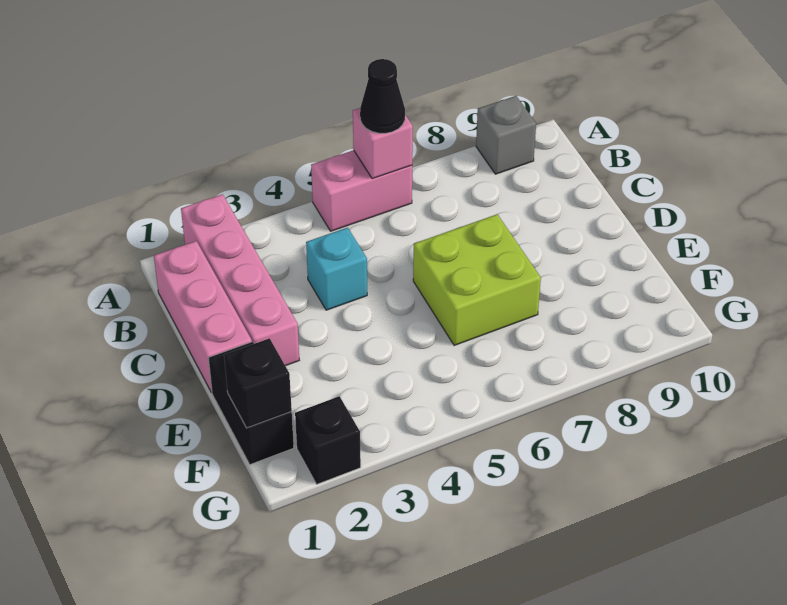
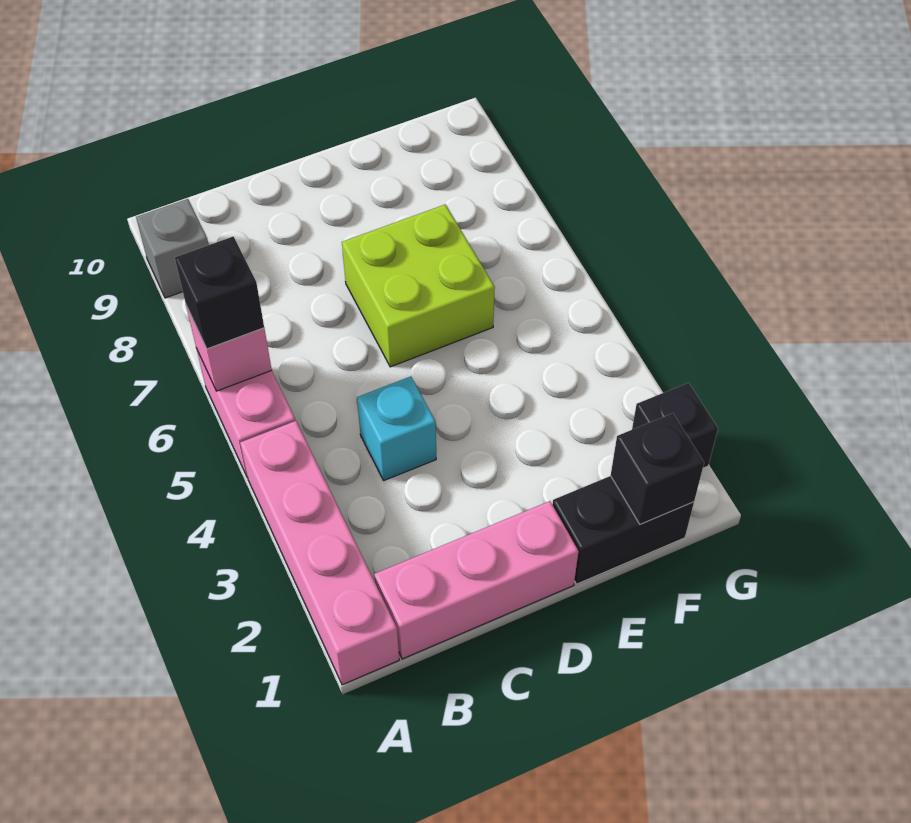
pink brick A2:D2 level 1 -> pink brick A1:A4 level 1
black cone A6 level 3 -> black brick A6 level 3

